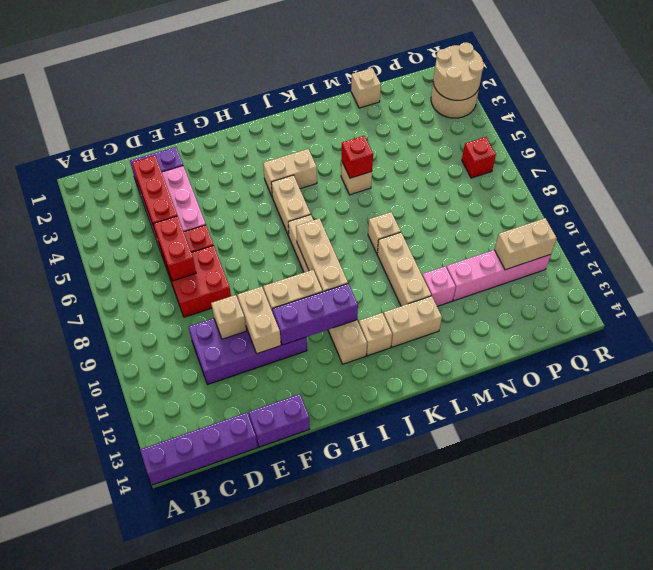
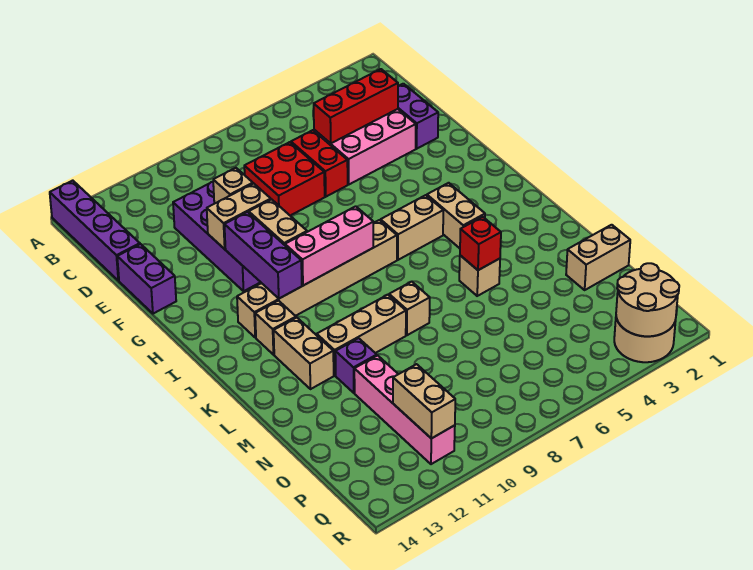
red brick D6:D7 level 2 -> none
tan brick I8:I10 level 2 -> pink brick I8:I10 level 2
pink brick M11 level 1 -> purple brick M11 level 1
tan brick N1 level 1 -> tan brick N1:N2 level 1
red brick Q6 level 1 -> none

